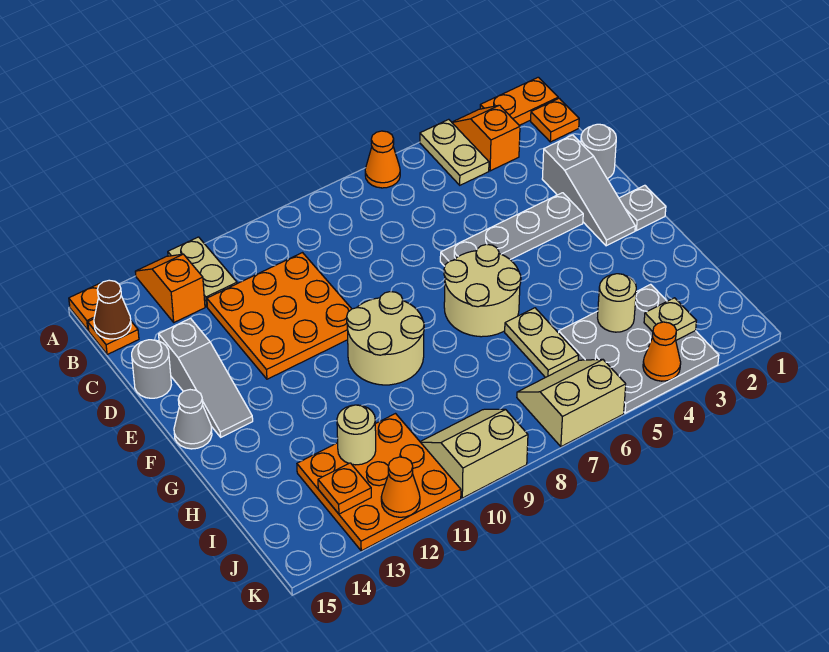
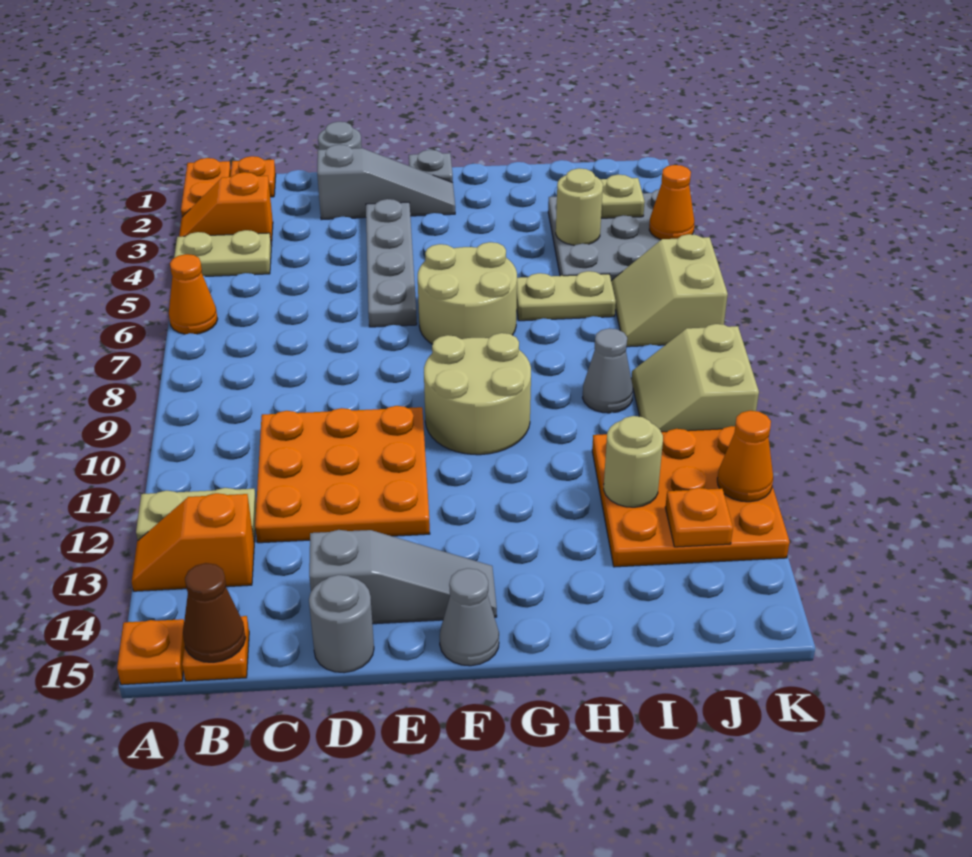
none -> grey cone I9 level 1

